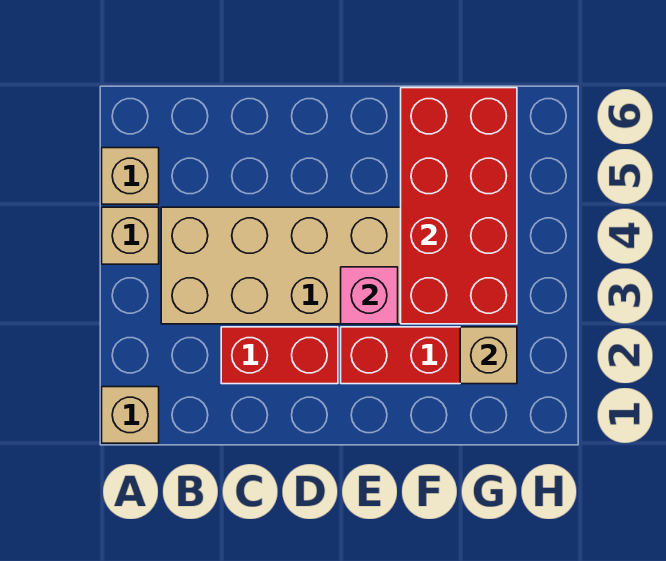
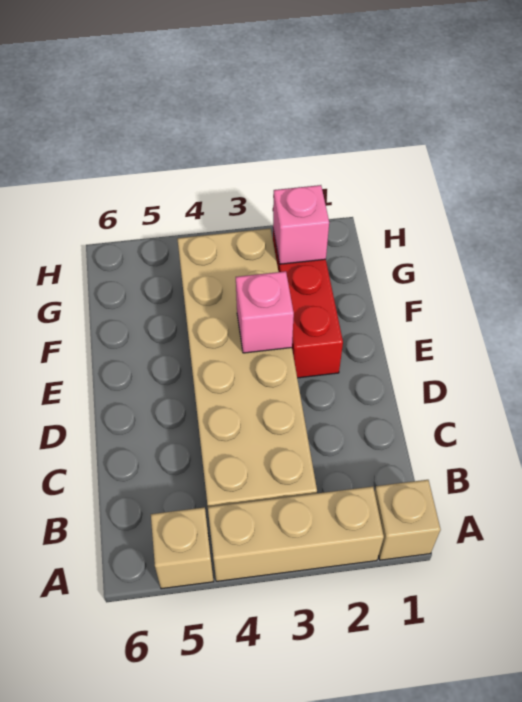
tan brick A4 level 1 -> tan brick A2:A4 level 1
red brick C2:D2 level 1 -> none
red brick F3:G6 level 2 -> none
tan brick G2 level 2 -> pink brick G2 level 2

